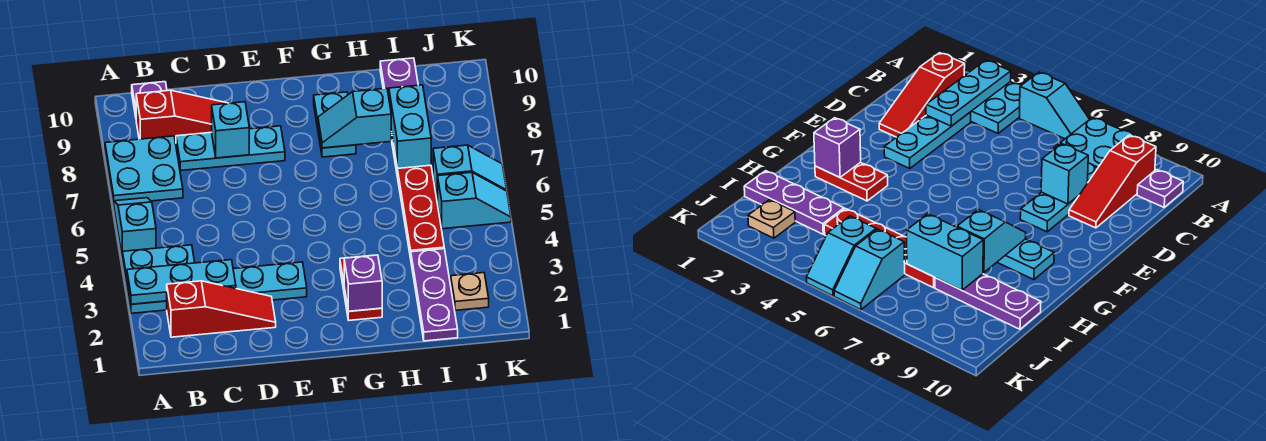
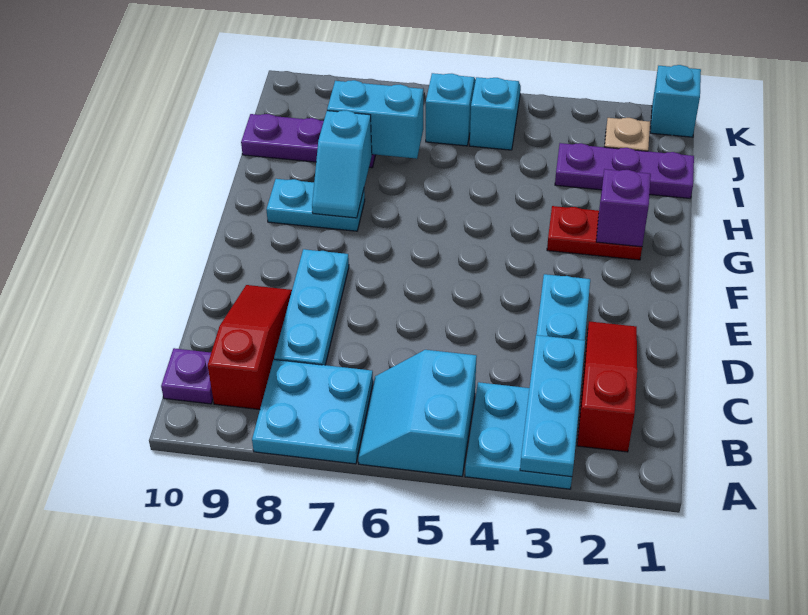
cyan slope A5:A6 level 1 top 5 -> cyan slope A5:B6 level 1 top 5
cyan brick D8 level 2 -> cyan brick K1 level 1
red plate I4:I7 level 1 -> none

